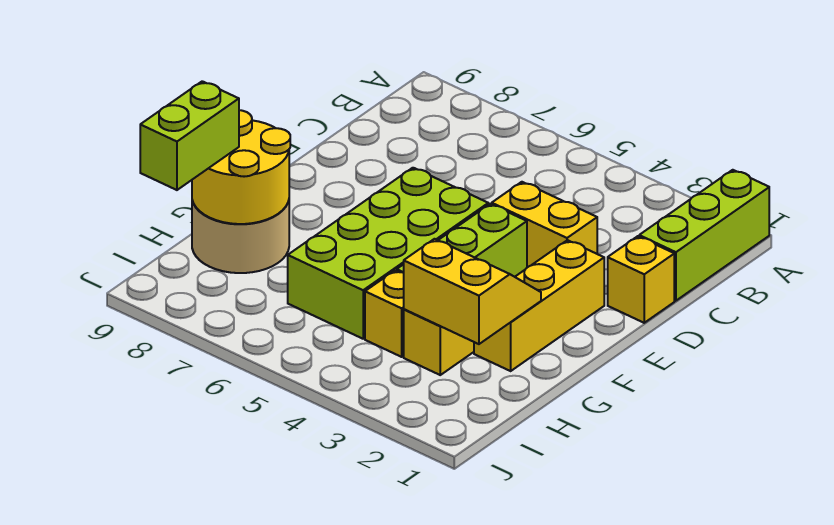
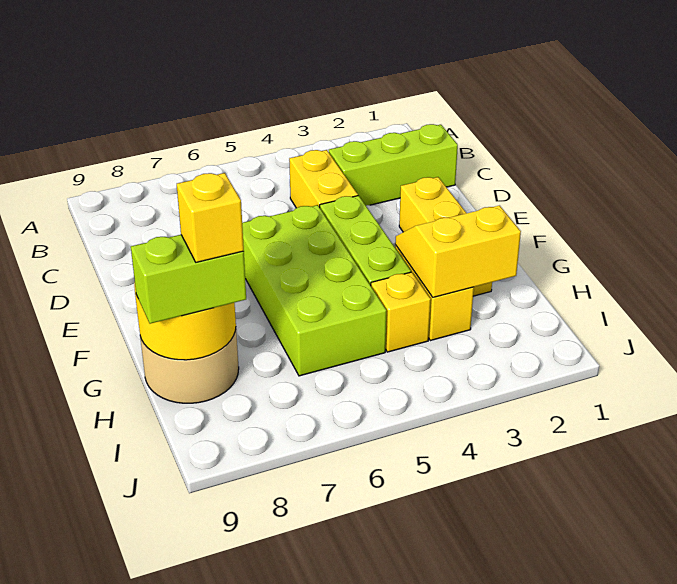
lime brick A1:C1 level 1 -> lime brick C1:C3 level 1
yellow brick D1 level 1 -> yellow brick H8 level 4
yellow brick D3:D4 level 1 -> yellow brick C4:D4 level 1
lime brick H9:I9 level 3 -> lime brick H8:H9 level 3

